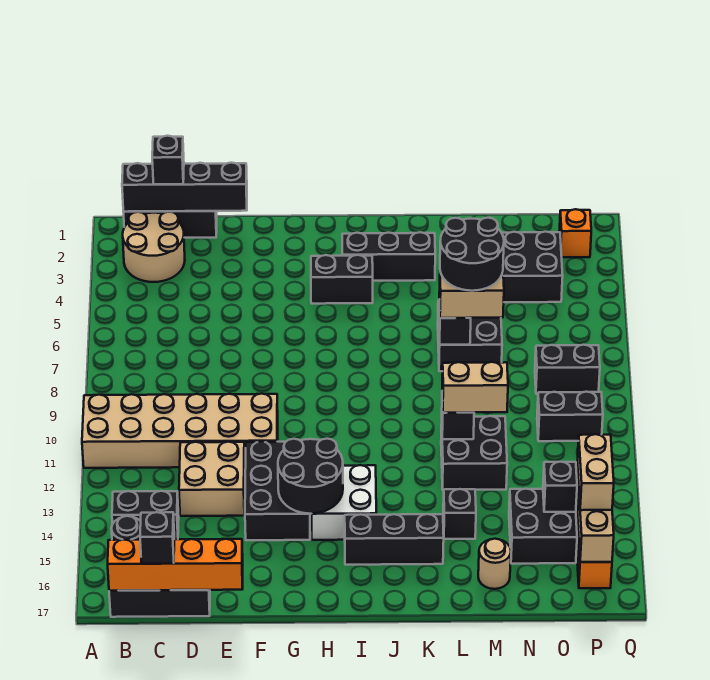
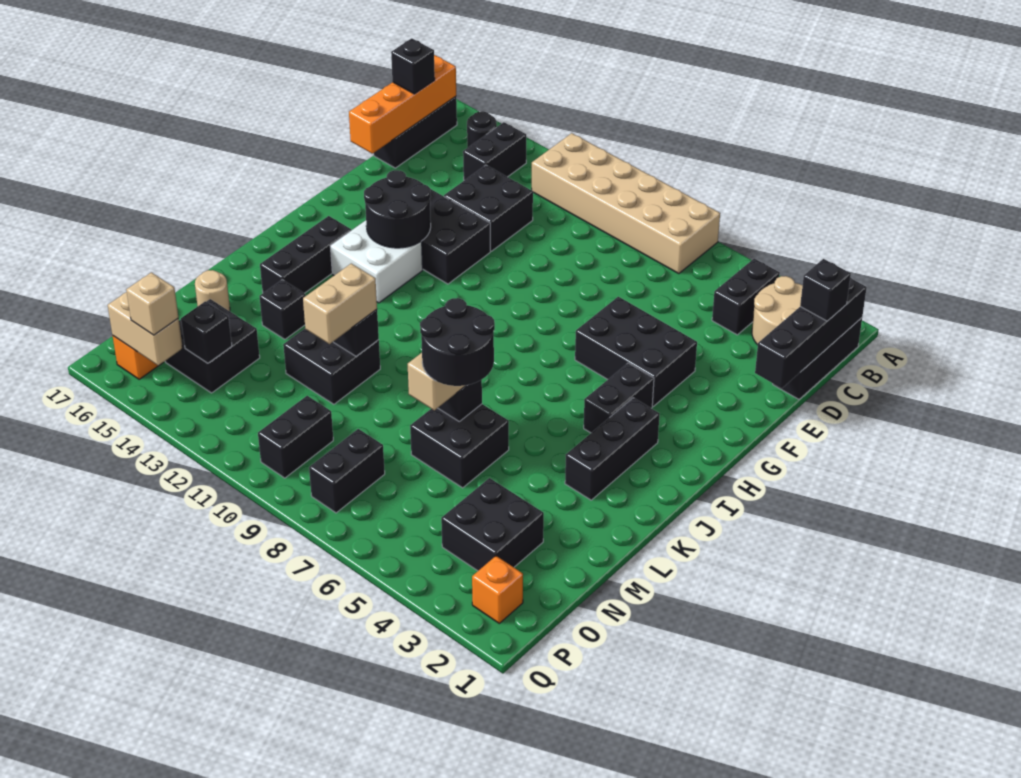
tan brick A10:F11 level 1 -> tan brick A7:B12 level 1
none -> black brick B4:C4 level 1
tan brick D12:E13 level 1 -> black brick D12:E13 level 1
none -> black brick F4:G6 level 1
tan brick P14:P15 level 3 -> tan brick P15 level 3

